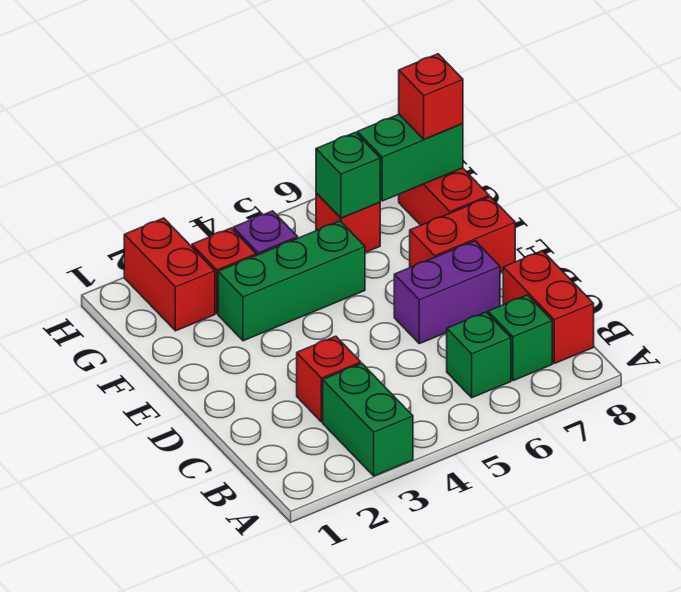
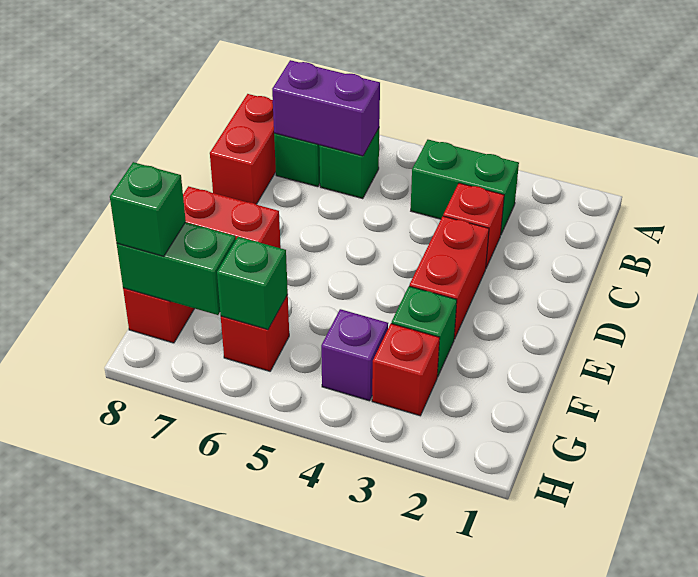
green brick A3:B3 level 1 -> green brick B3:B4 level 1
purple brick D6:D7 level 1 -> purple brick B6:B7 level 2
green brick F3:F5 level 1 -> green brick F3 level 1
red brick G2:H2 level 1 -> red brick D3:E3 level 1
red brick G8 level 3 -> green brick G8 level 3

